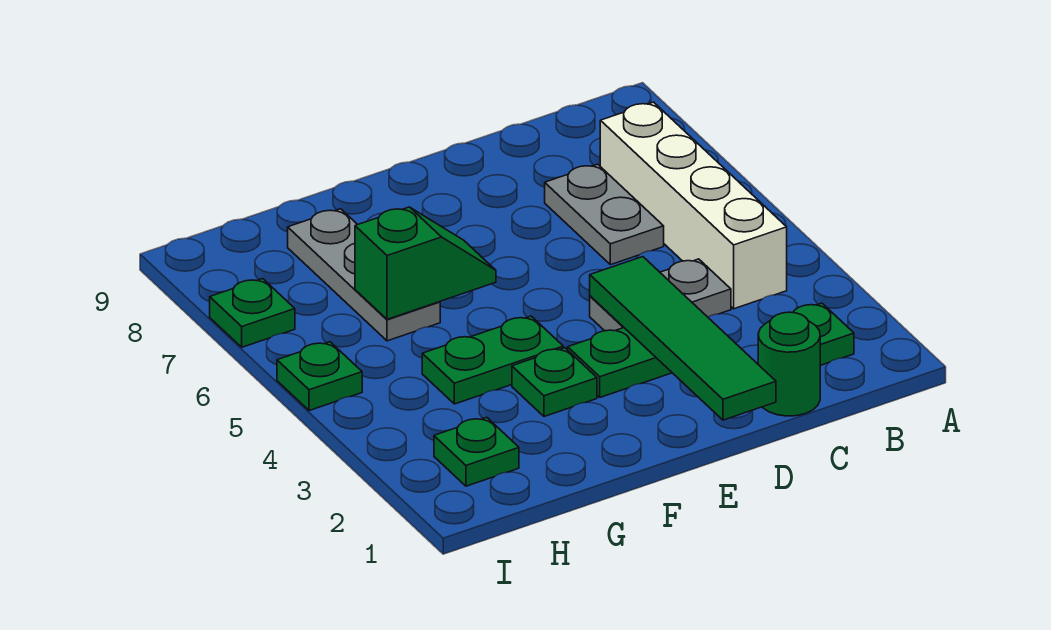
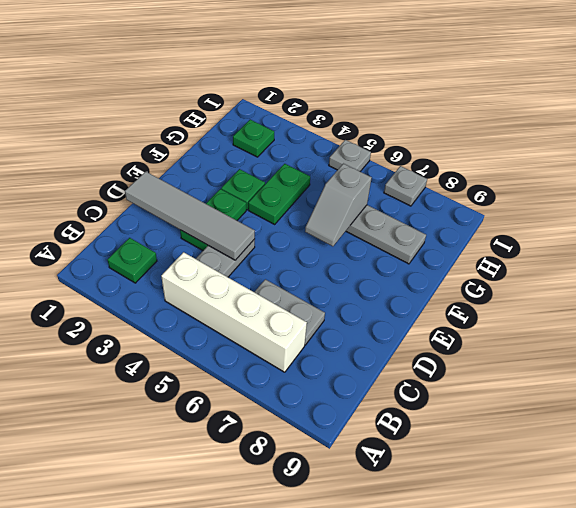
green round brick C1 level 1 -> none
green tile D1:D4 level 2 -> grey tile D1:D4 level 2
green slope F6:G6 level 2 top G -> grey slope F6:G6 level 2 top G
green plate I5 level 1 -> grey plate I5 level 1
green plate I7 level 1 -> grey plate I7 level 1

